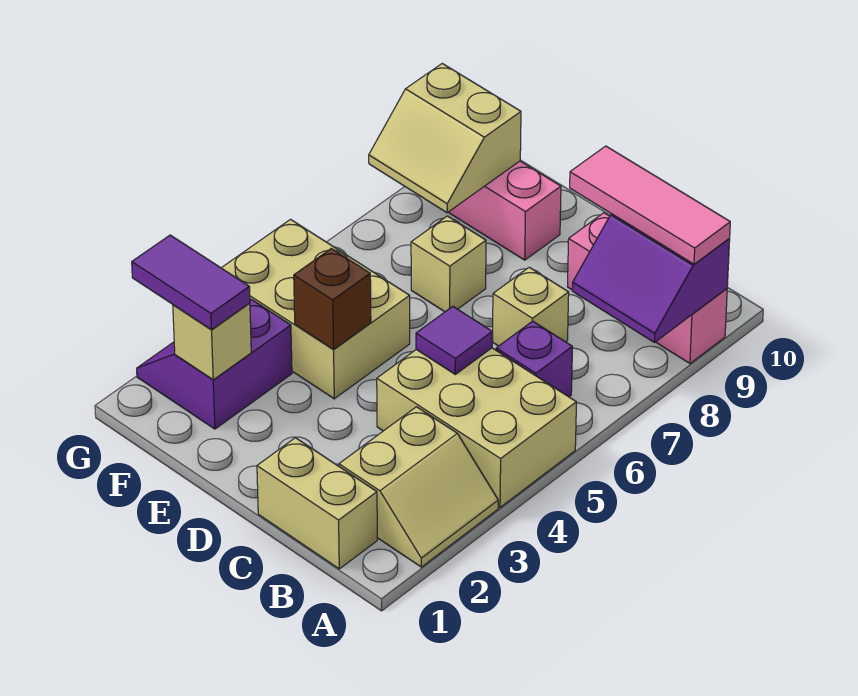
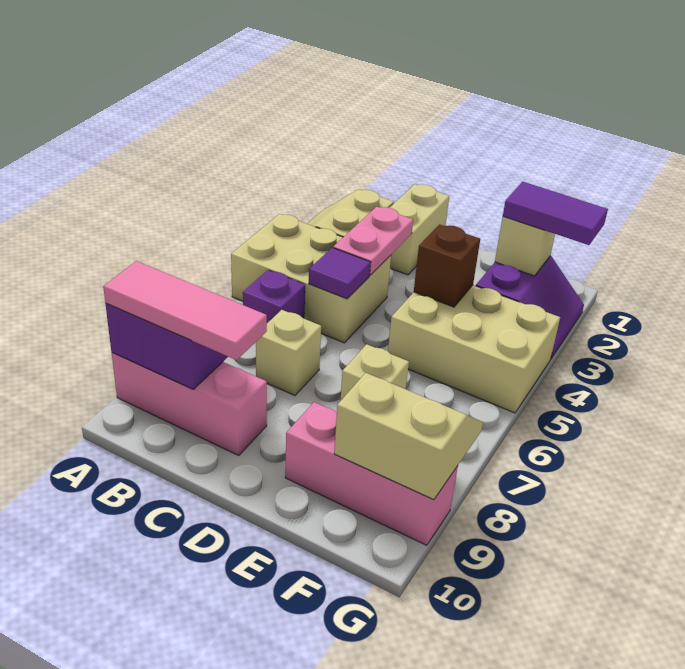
tan brick B1:C1 level 1 -> tan brick C1:C2 level 1
none -> pink plate C3:C4 level 2

